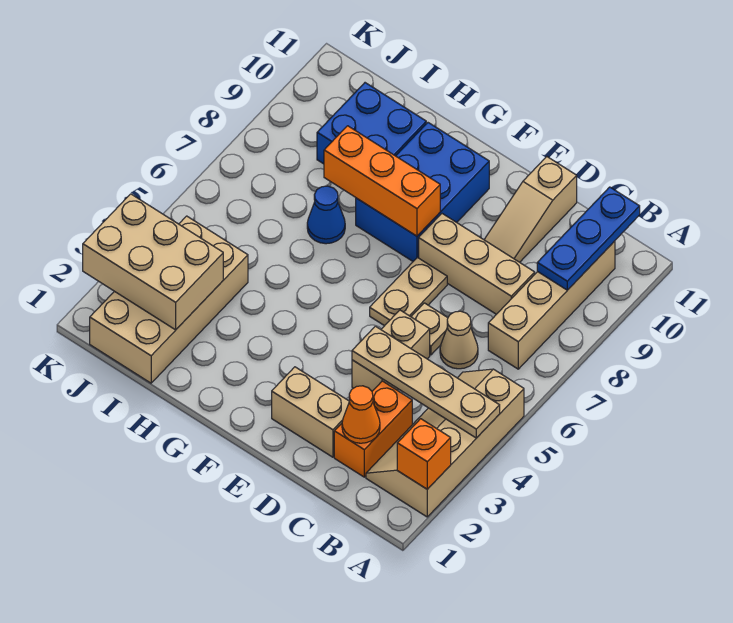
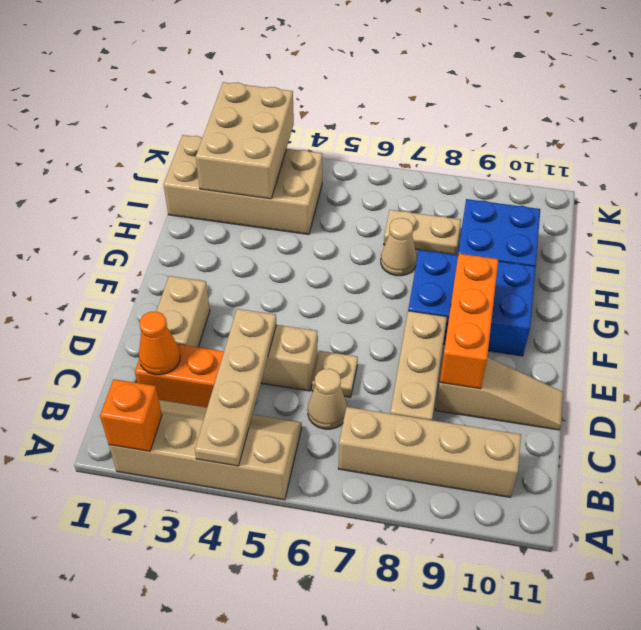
blue plate B9:B11 level 2 -> none
tan slope D9:D11 level 1 top 11 -> tan slope D9:D11 level 1 top 9
tan plate E6:E7 level 1 -> tan plate I7:I8 level 1
orange brick F8:H8 level 2 -> orange brick D9:F9 level 2
blue cone H7 level 1 -> tan cone H7 level 1

